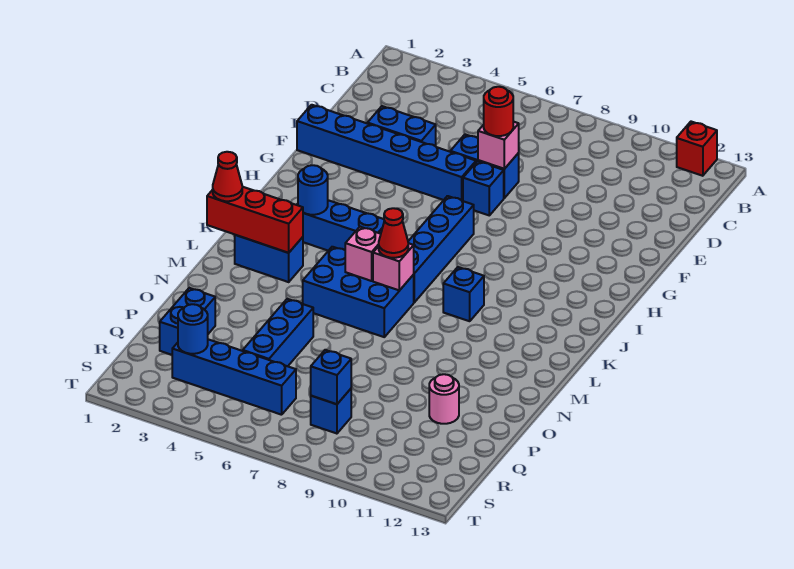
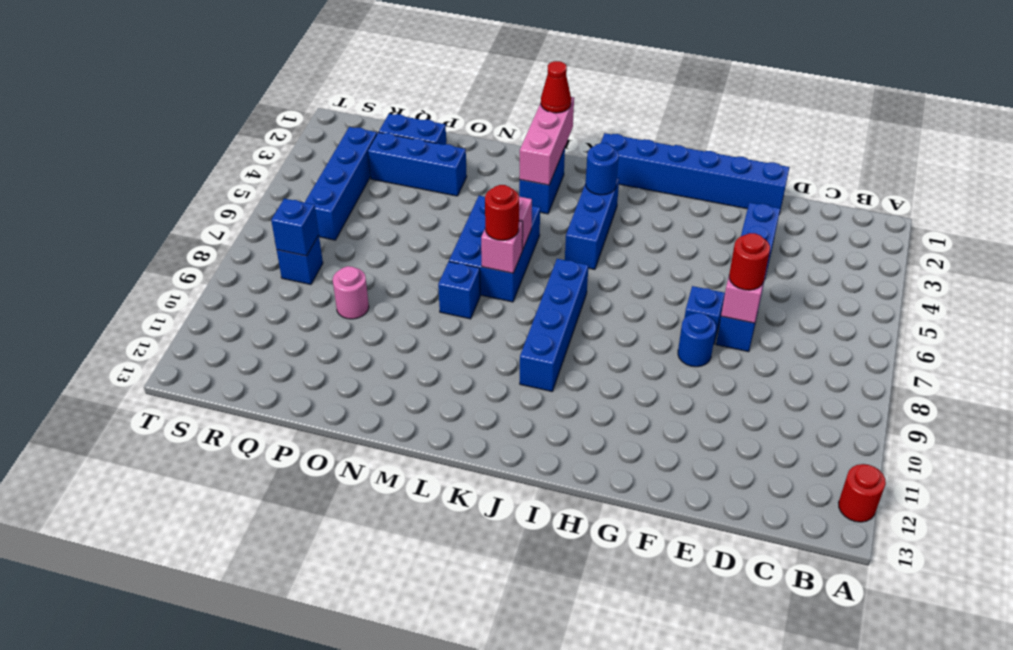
red brick A12 level 1 -> red round brick A12 level 1
blue brick F1:F6 level 1 -> blue brick E1:J1 level 1
blue brick H7:K7 level 1 -> blue brick J7:J10 level 1
blue brick K9 level 1 -> blue brick M8 level 1
red brick L1:L3 level 2 -> pink brick L1:L3 level 2
red cone L7 level 3 -> red round brick L7 level 3
blue brick O5:Q5 level 1 -> blue brick O3:Q3 level 1
pink round brick P11 level 1 -> pink round brick P9 level 1
blue round brick R3 level 2 -> blue round brick F8 level 1

